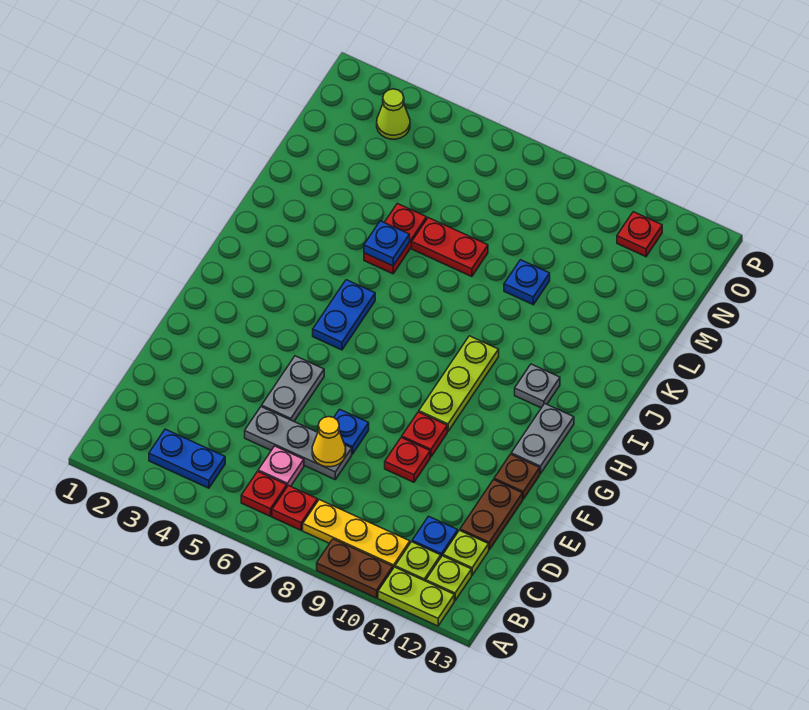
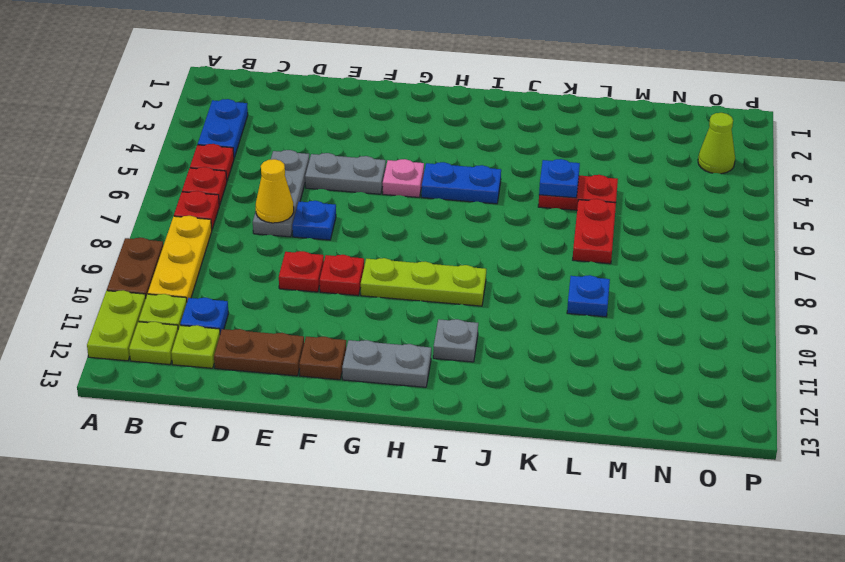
pink plate C6 level 1 -> pink plate G5 level 1
red plate O11 level 1 -> red plate B5 level 1

